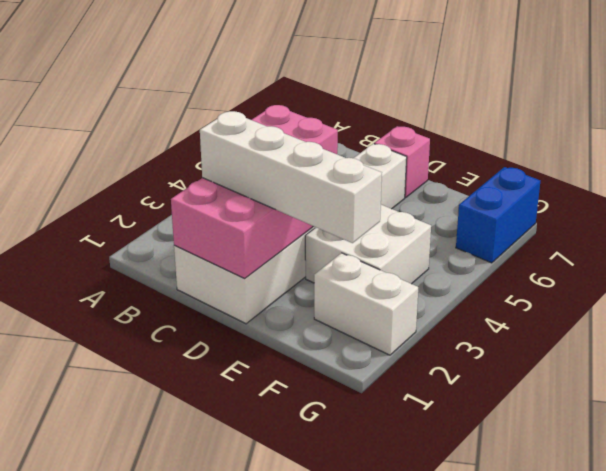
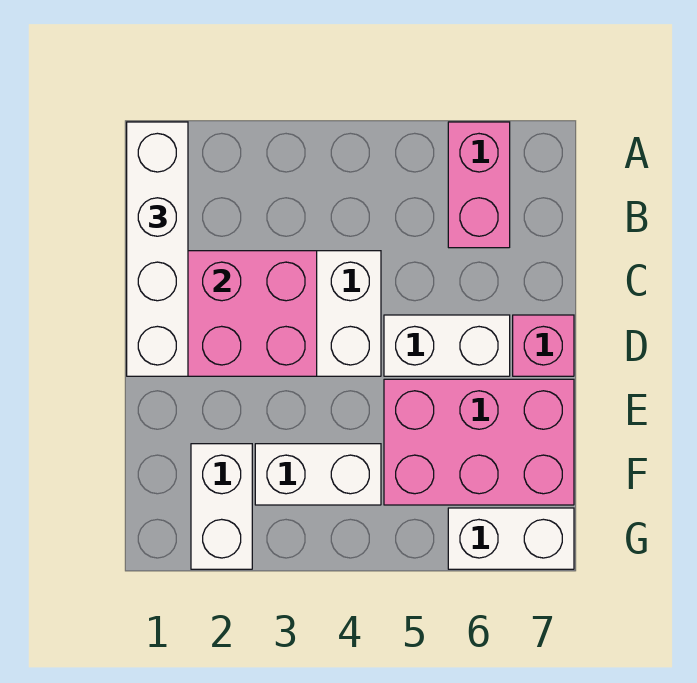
white brick C2:F2 level 3 -> white brick A1:D1 level 3
white brick E3:F4 level 1 -> white brick F3:F4 level 1
none -> pink brick E5:F7 level 1
blue brick G6:G7 level 1 -> white brick G6:G7 level 1

